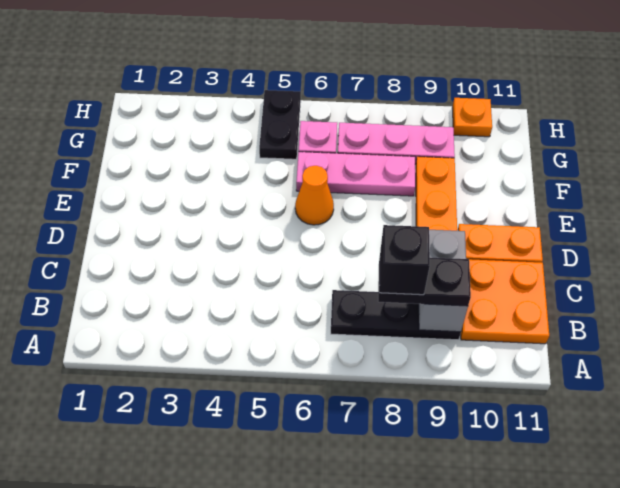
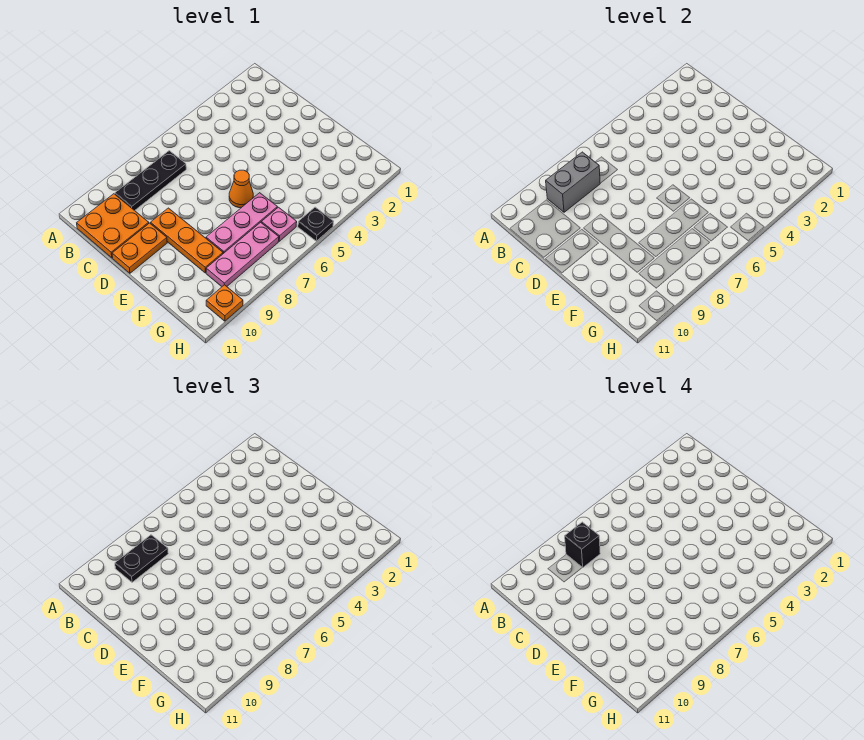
grey brick B9:C9 level 2 -> grey brick B8:B9 level 2
black plate G5:H5 level 1 -> black plate H5 level 1

